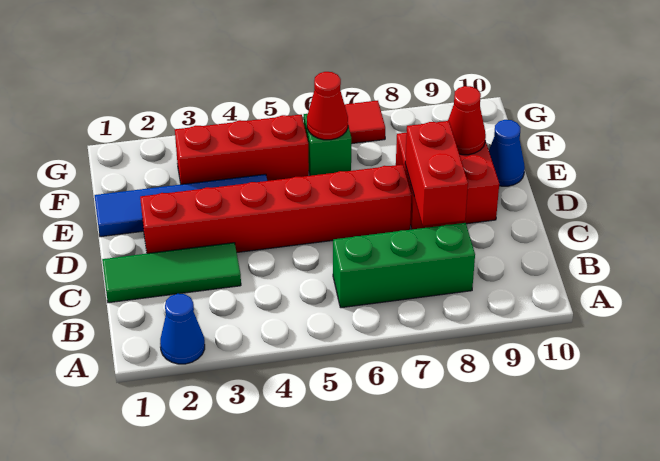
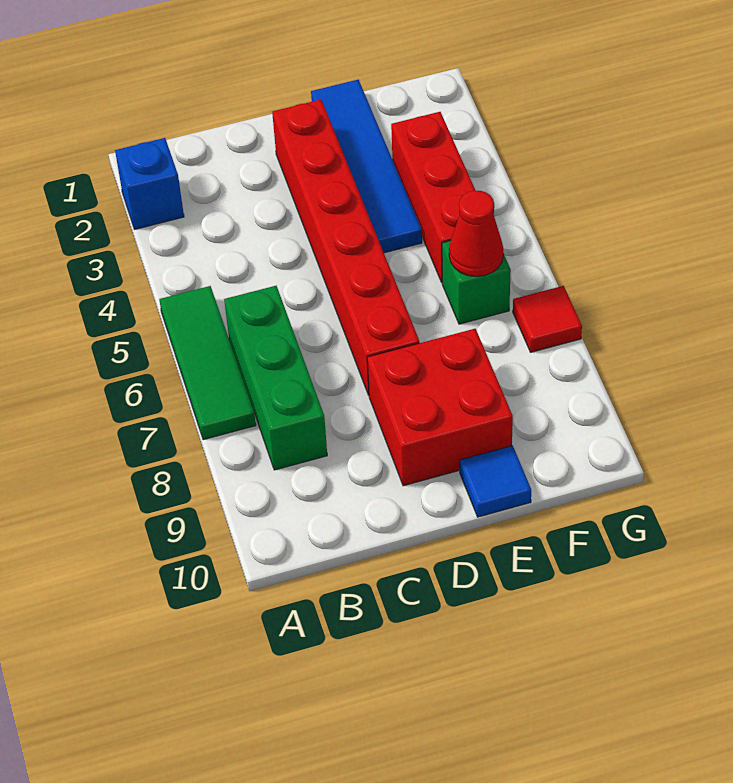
blue cone A2 level 1 -> blue brick A2 level 1
green tile C1:C3 level 1 -> green tile A5:A7 level 1
red brick C8:D8 level 2 -> none
red cone E9 level 2 -> none
blue cone E10 level 1 -> blue tile E10 level 1

